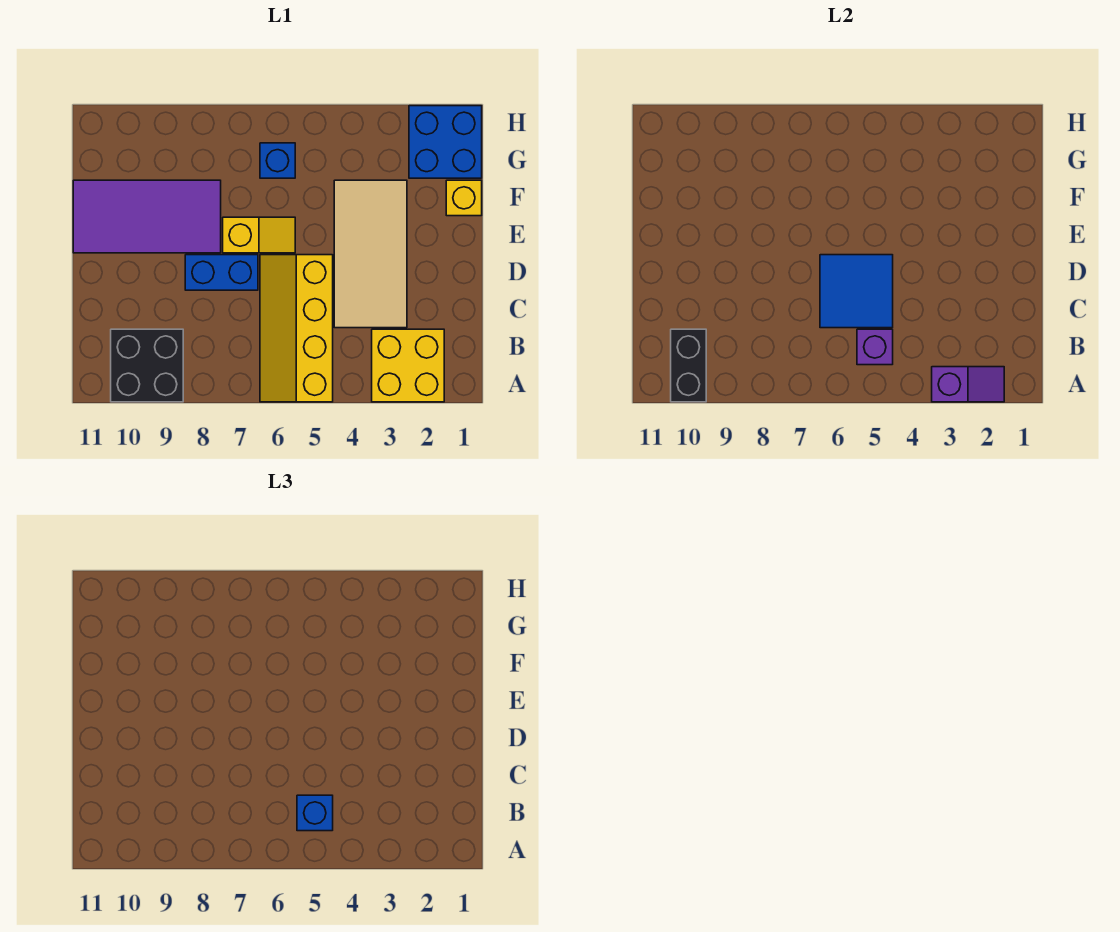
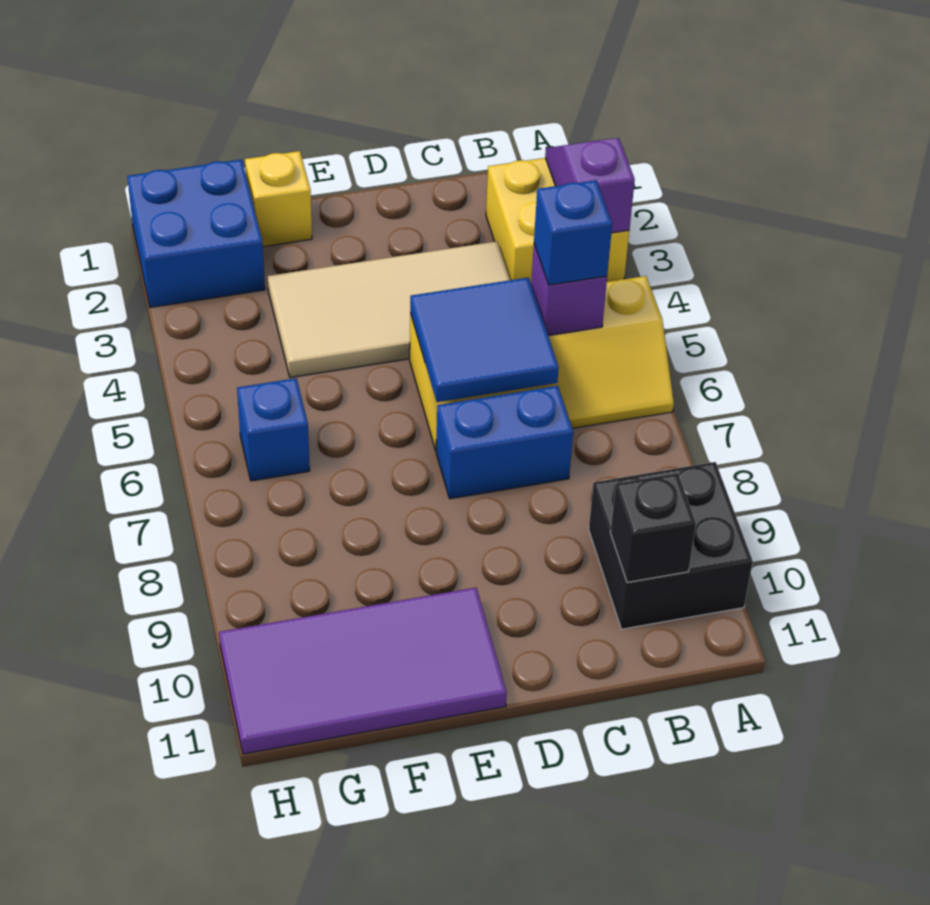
black brick A10:B10 level 2 -> black brick B10 level 2
blue brick D7:D8 level 1 -> blue brick C7:D7 level 1
yellow slope E6:E7 level 1 top 7 -> none
purple tile E8:F11 level 1 -> purple tile E10:H11 level 1

